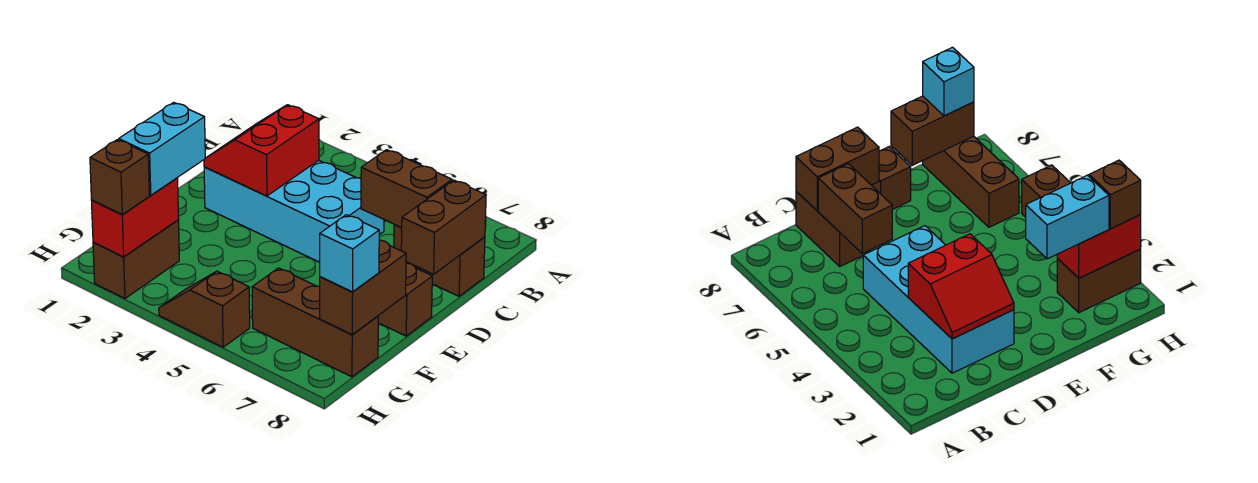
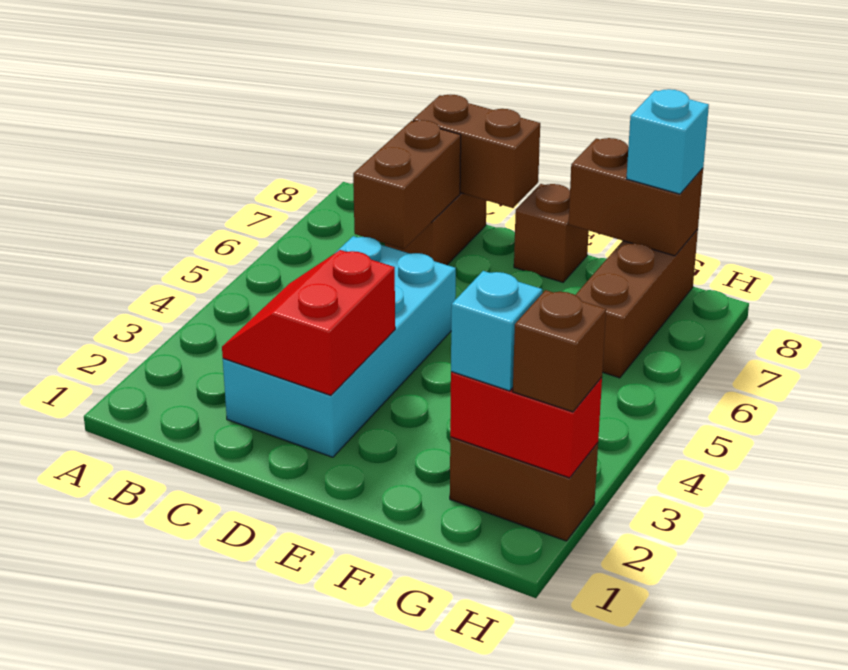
red slope C2:D3 level 2 top 3 -> red slope C2:D3 level 2 top D
cyan brick F2:G2 level 3 -> cyan brick G2 level 3
brown slope H4:H5 level 1 top 5 -> none

